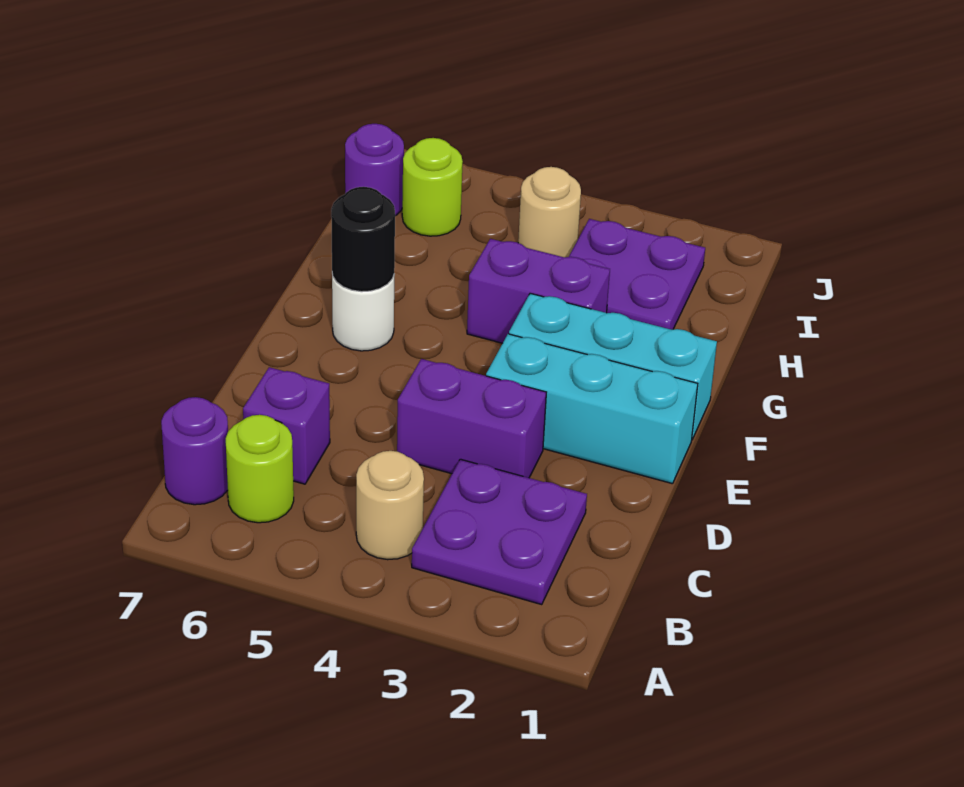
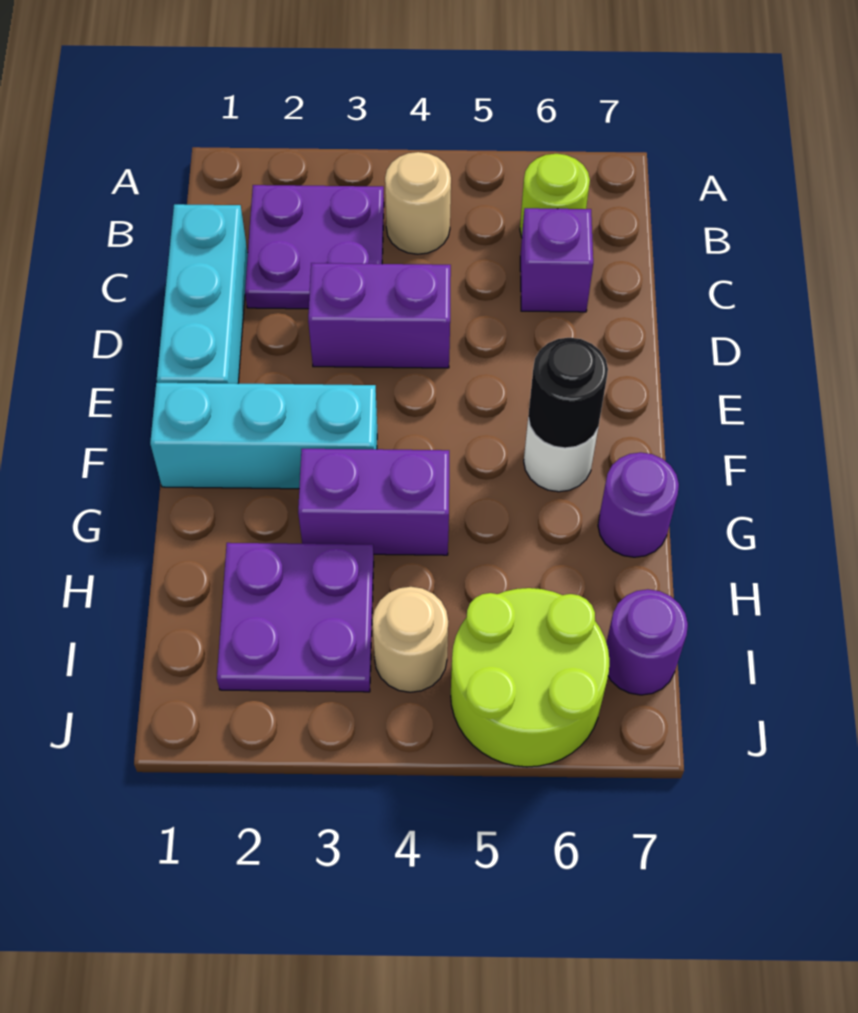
purple round brick B7 level 1 -> purple round brick G7 level 1
cyan brick E1:E3 level 1 -> cyan brick C1:E1 level 1
lime round brick I6 level 1 -> lime round brick I5:J6 level 1

